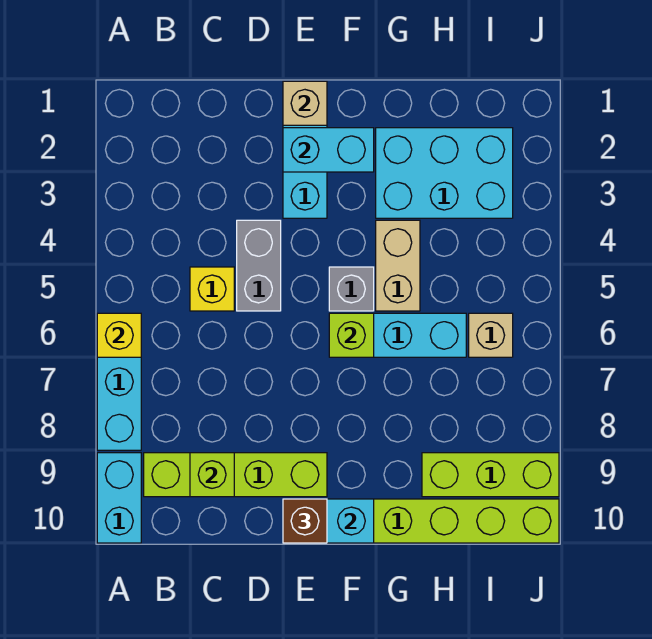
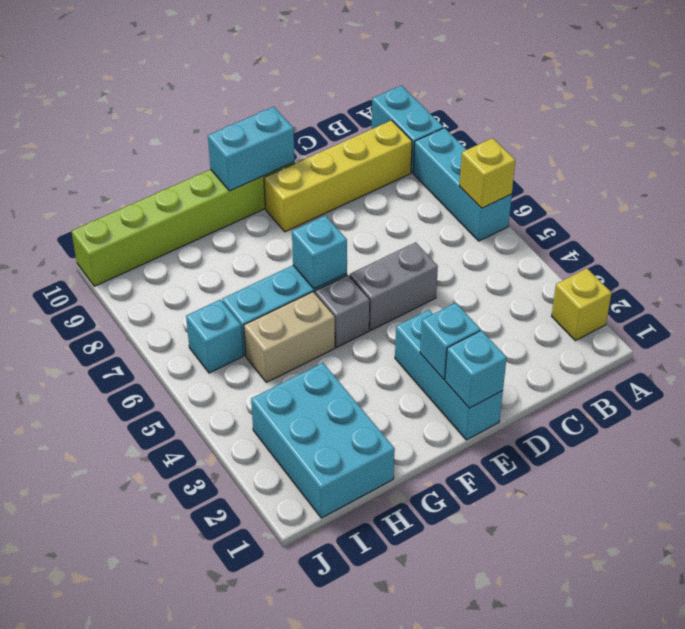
lime brick B9:E9 level 1 -> yellow brick B9:E9 level 1
yellow brick C5 level 1 -> yellow brick A2 level 1
lime brick C9 level 2 -> none
grey brick D4:D5 level 1 -> grey brick D5:E5 level 1
tan brick E1 level 2 -> cyan brick E1 level 2
cyan brick E2:F2 level 2 -> cyan brick E2 level 2
brown brick E10 level 3 -> none
lime brick F6 level 2 -> cyan brick F6 level 2
cyan brick G2:I3 level 1 -> cyan brick H1:I3 level 1
tan brick G4:G5 level 1 -> tan brick G5:H5 level 1
lime brick H9:J9 level 1 -> none
tan brick I6 level 1 -> cyan brick I6 level 1

